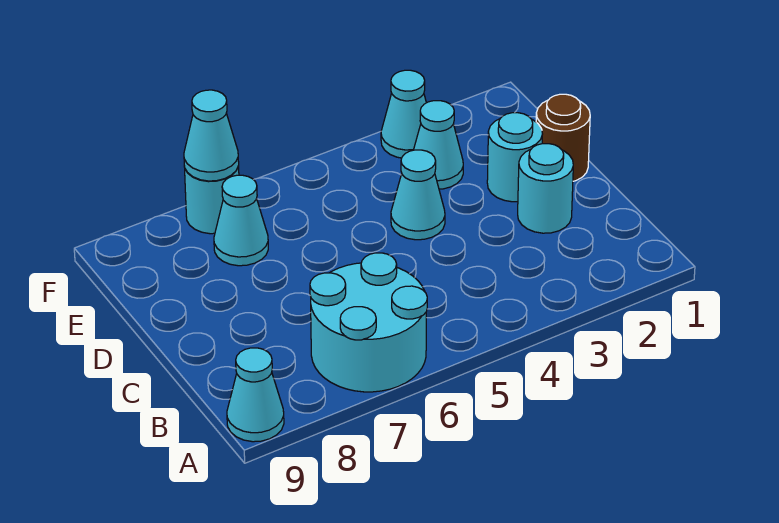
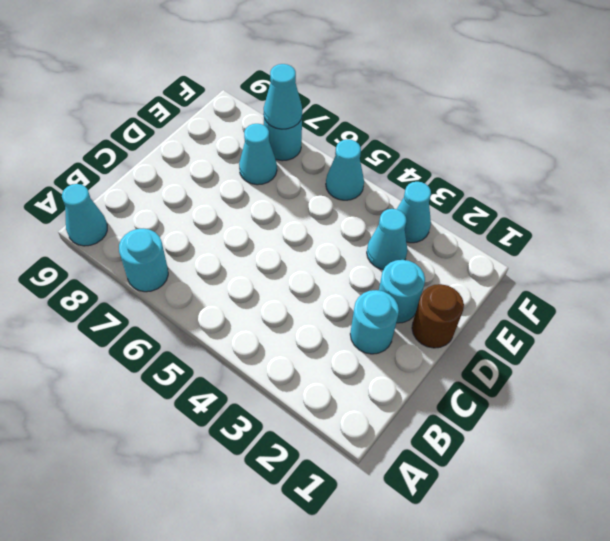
cyan round brick A6:B7 level 1 -> cyan round brick A7 level 1
cyan cone D4 level 1 -> cyan cone F5 level 1

